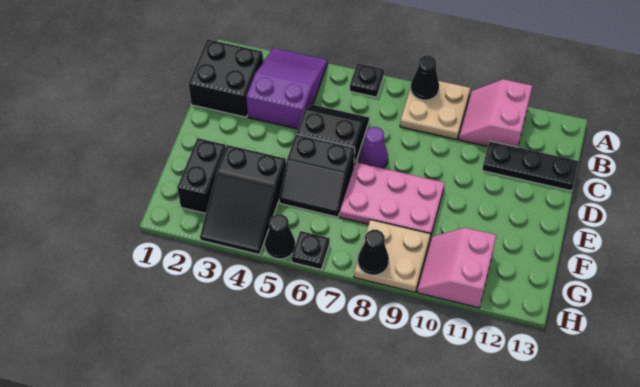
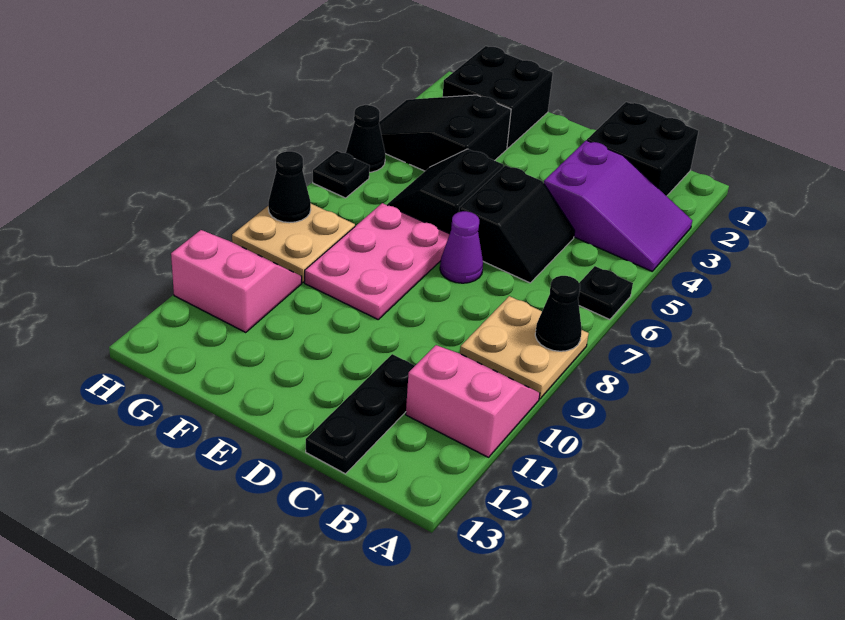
black brick F2:G2 level 1 -> black brick F1:G2 level 1

